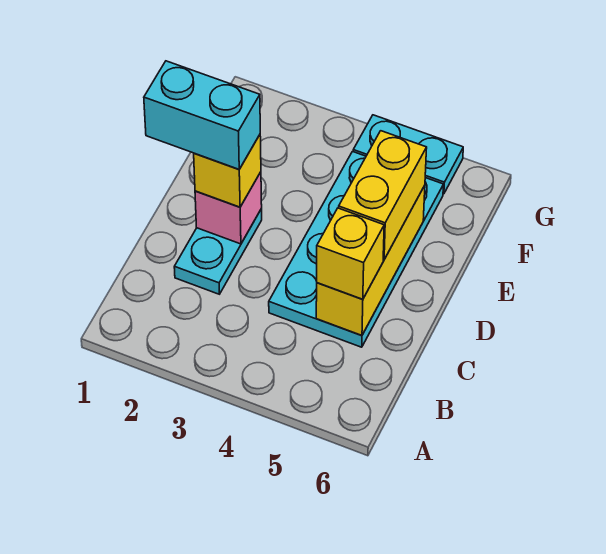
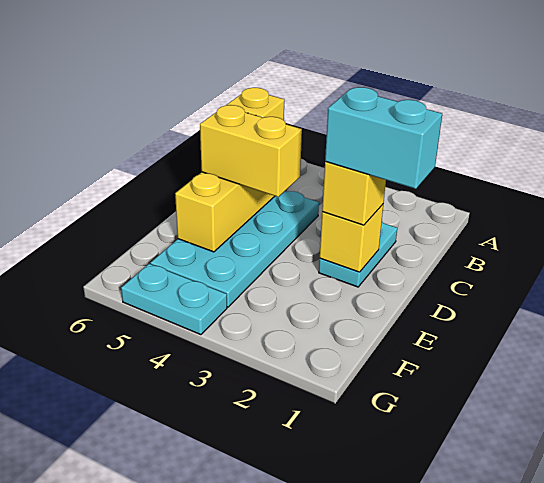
pink brick D2 level 2 -> yellow brick D2 level 2
yellow brick D5:E5 level 3 -> yellow brick D4:D5 level 3

